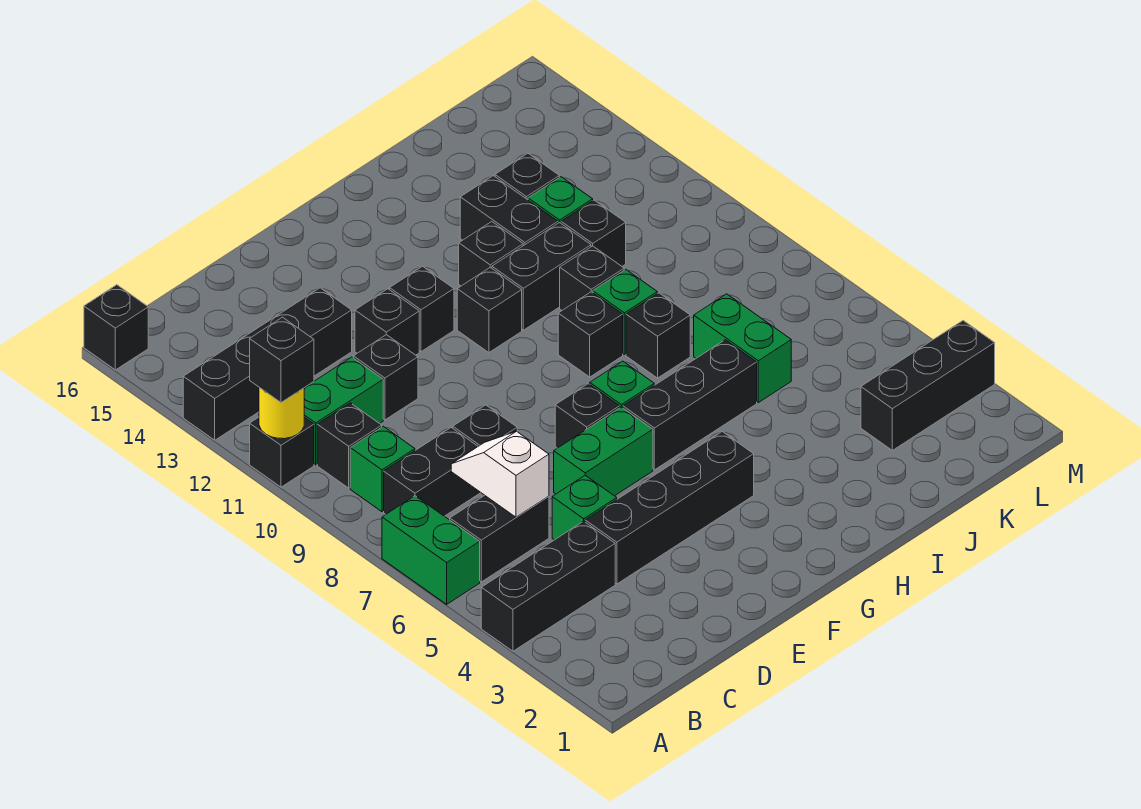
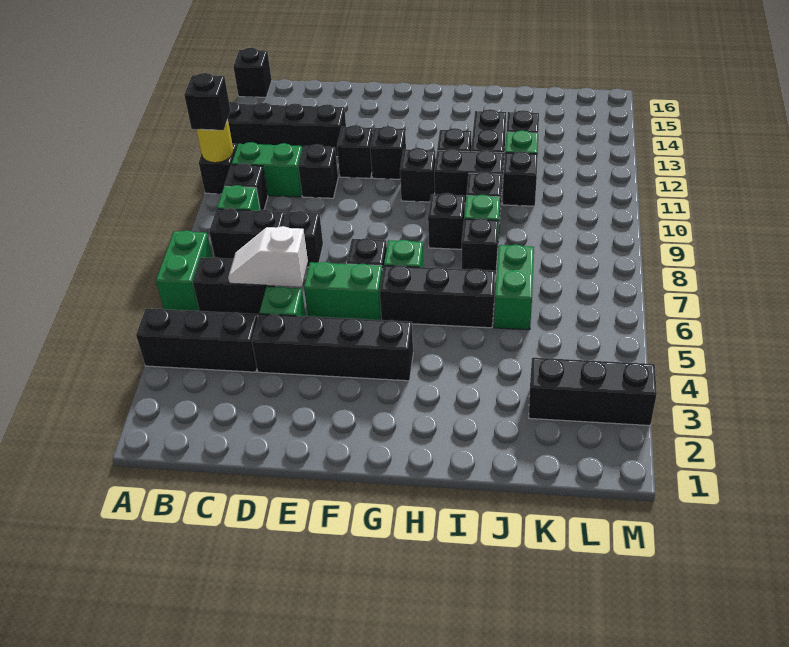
white slope C6:C7 level 2 top 6 -> white slope C6:D6 level 2 top D

